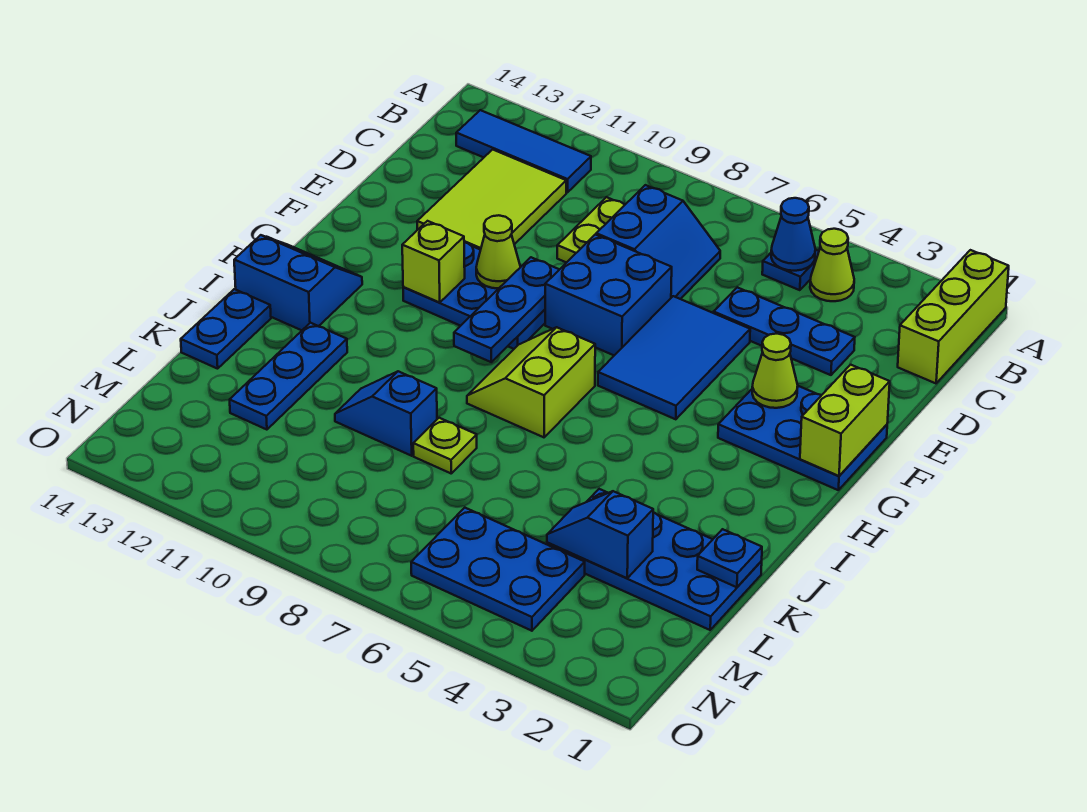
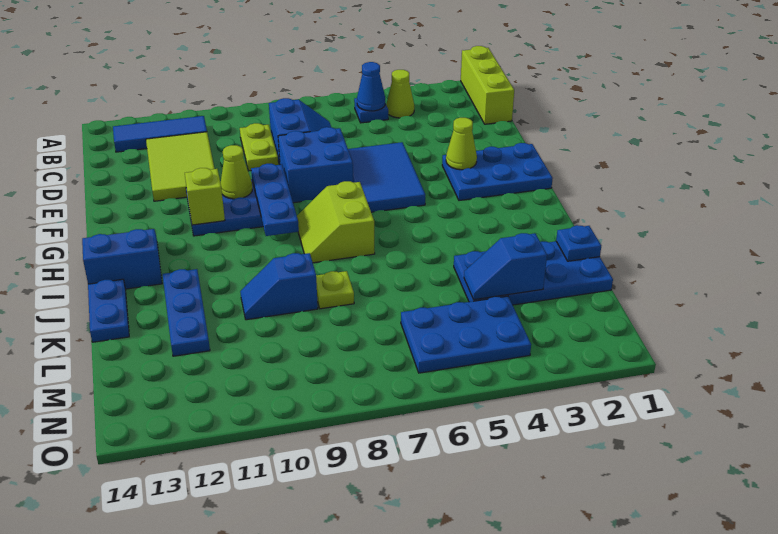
blue plate D3:D5 level 1 -> none
lime brick F1:G1 level 2 -> none

